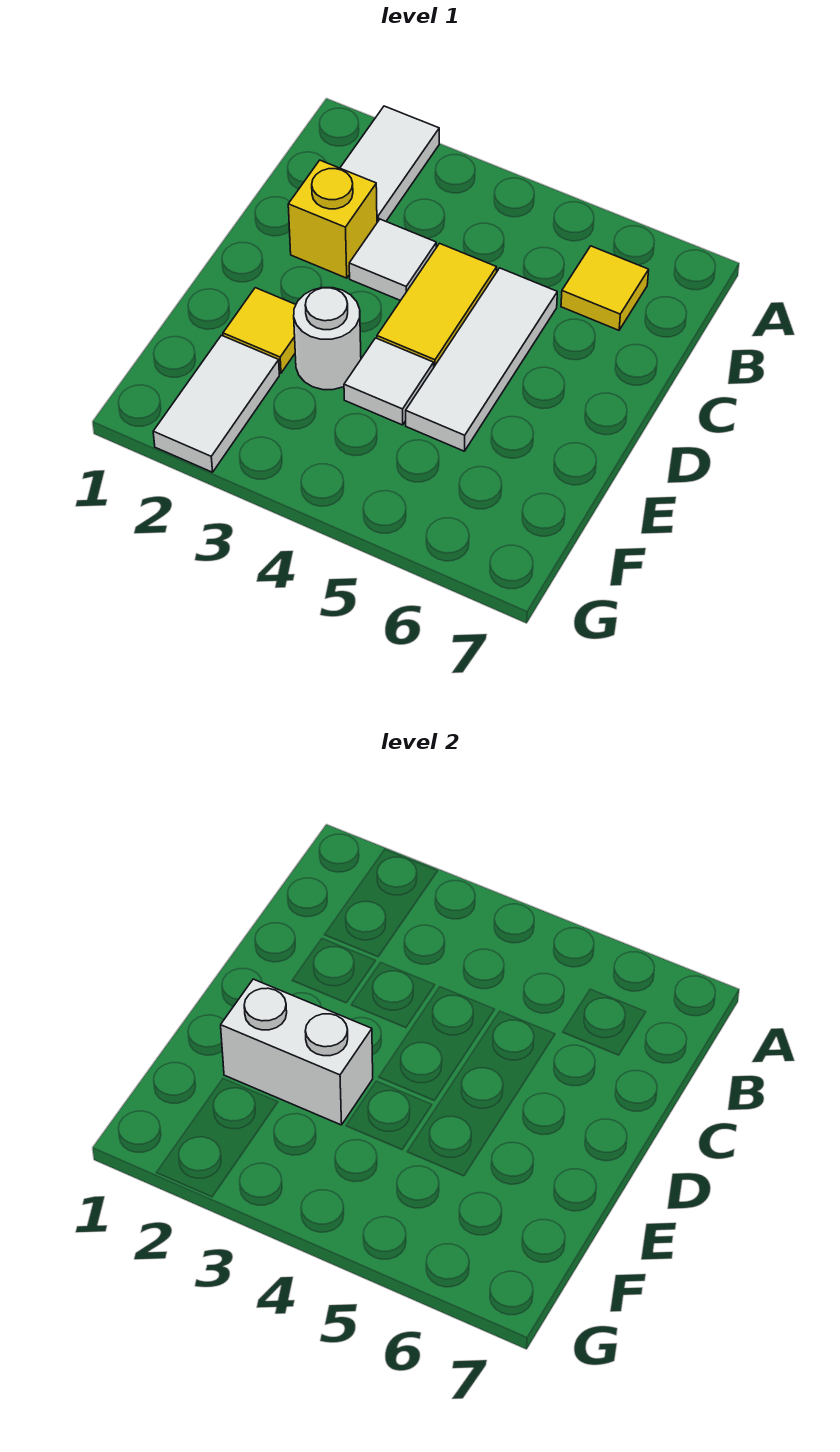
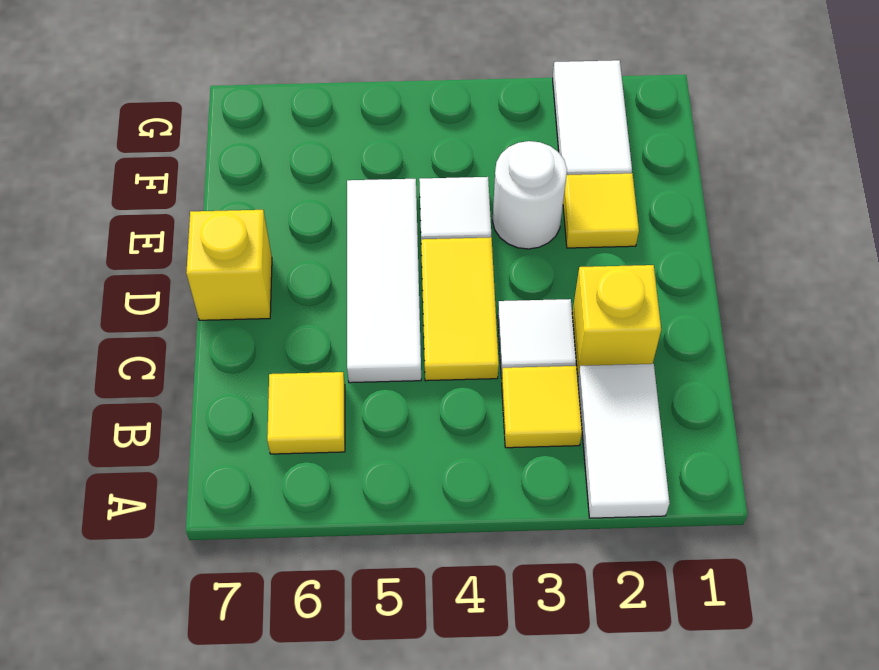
none -> yellow tile B3 level 1
none -> yellow brick D7 level 1
white brick E2:E3 level 2 -> none

